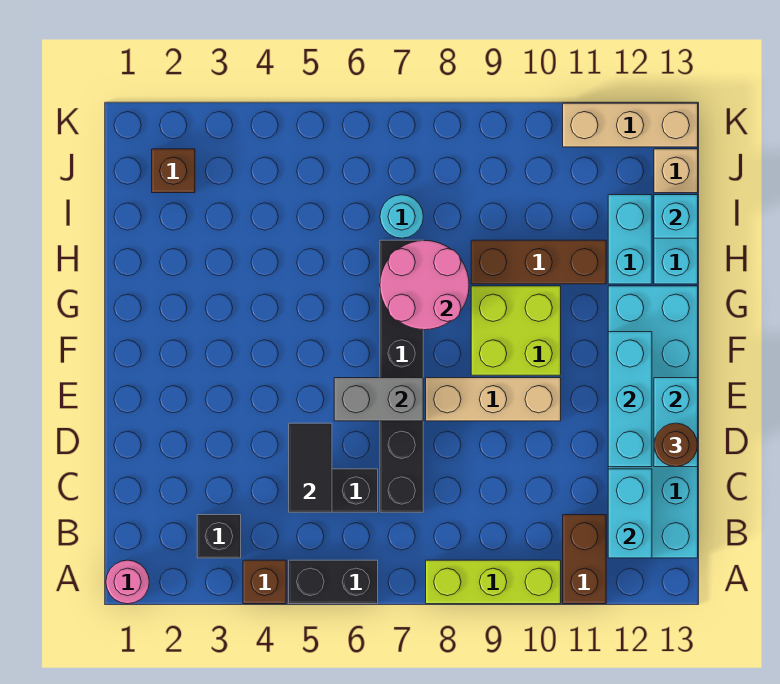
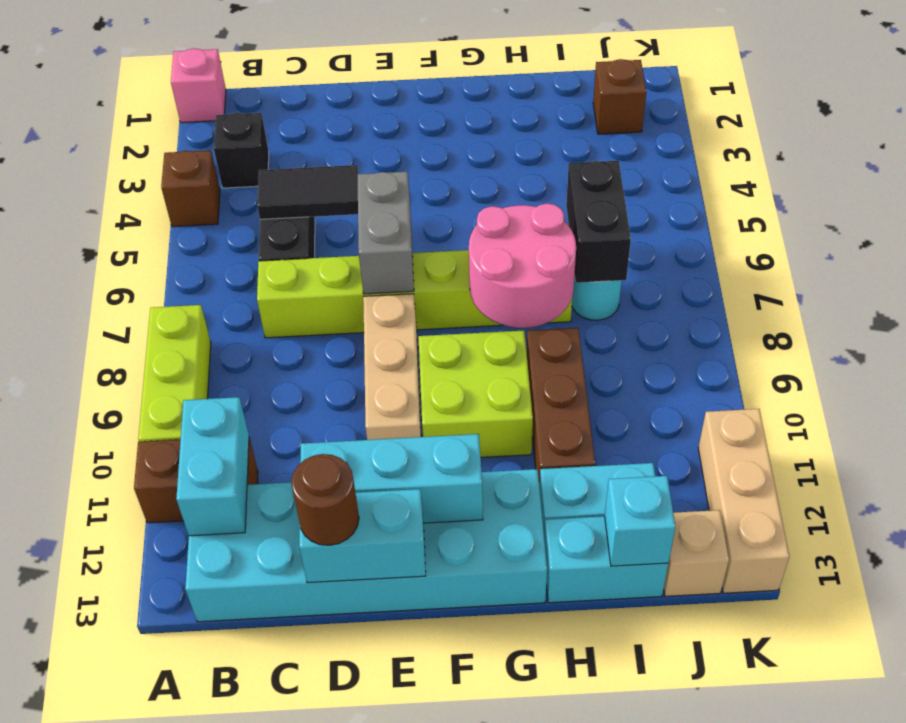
pink round brick A1 level 1 -> pink brick A1 level 1
black brick A5:A6 level 1 -> black brick I6:I7 level 2
cyan brick B12:C12 level 2 -> cyan brick B11:B12 level 2
black brick C7:H7 level 1 -> lime brick C7:H7 level 1

